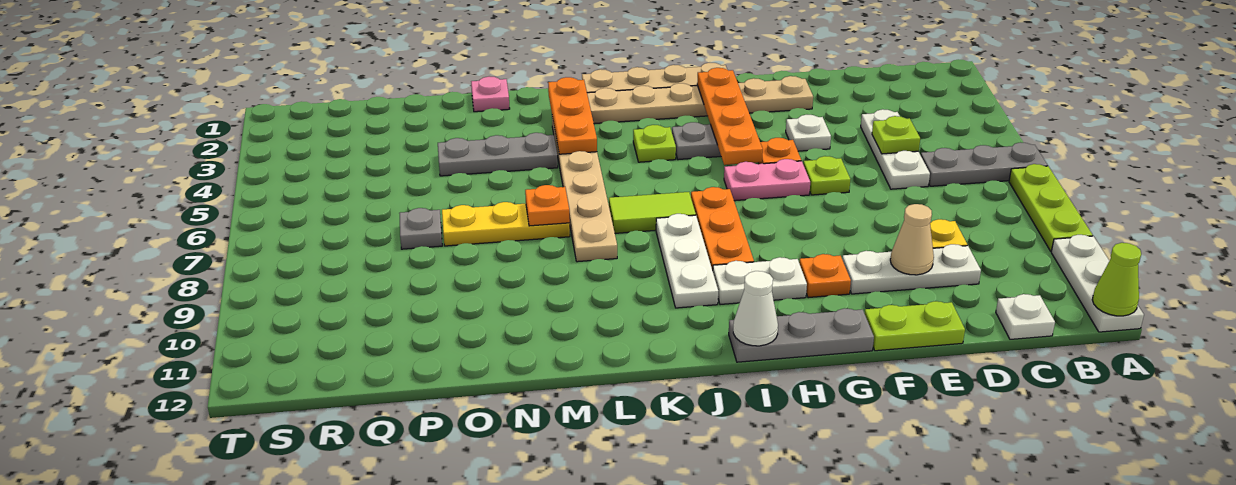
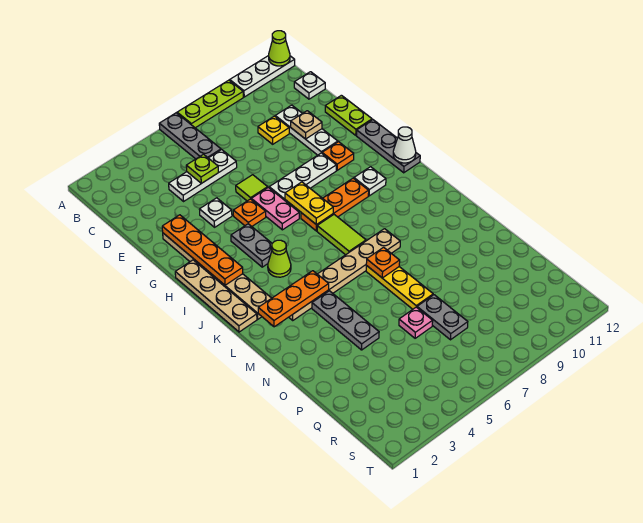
tan cone E10 level 2 -> tan plate E10 level 2
lime plate F6 level 1 -> lime tile F6 level 1
orange plate H2:H5 level 2 -> orange plate F2:I2 level 2
none -> yellow plate H7:I7 level 2
white plate H10:I10 level 1 -> white plate I10 level 1
lime plate J4 level 1 -> lime cone J4 level 1
white plate J8:J10 level 1 -> white plate G7:G9 level 1
pink plate N1 level 1 -> pink plate P6 level 1
grey plate P7 level 1 -> grey plate P7:Q7 level 1

